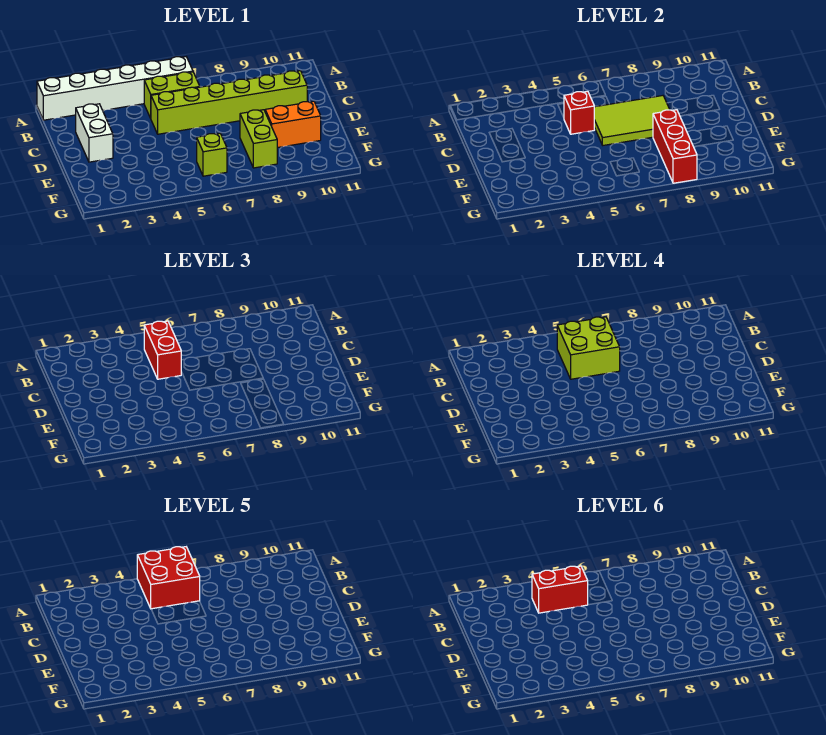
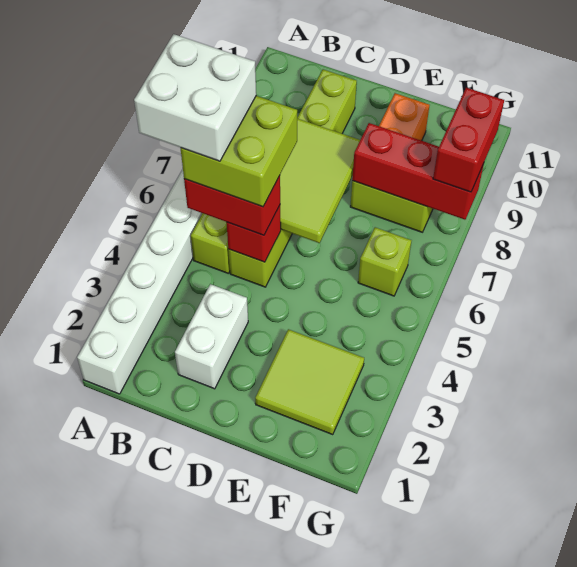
red brick A5:B6 level 5 -> white brick A5:B6 level 5
red brick B4:B5 level 6 -> red brick G8:G9 level 3
white brick C2:D2 level 1 -> white brick C2:C3 level 1
none -> lime tile E2:F3 level 1

